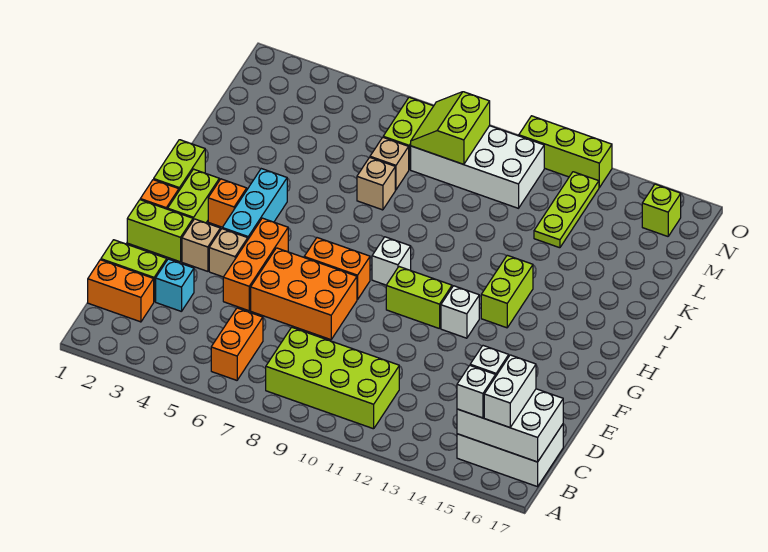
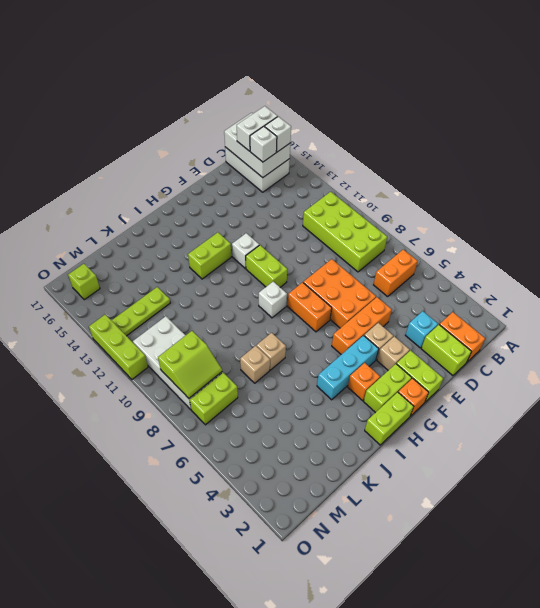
tan brick L7 level 1 -> tan brick J7 level 1

